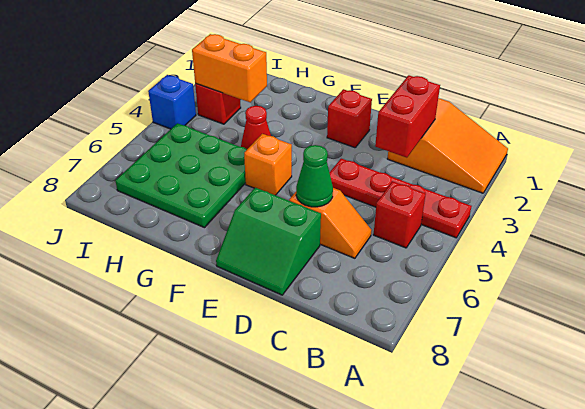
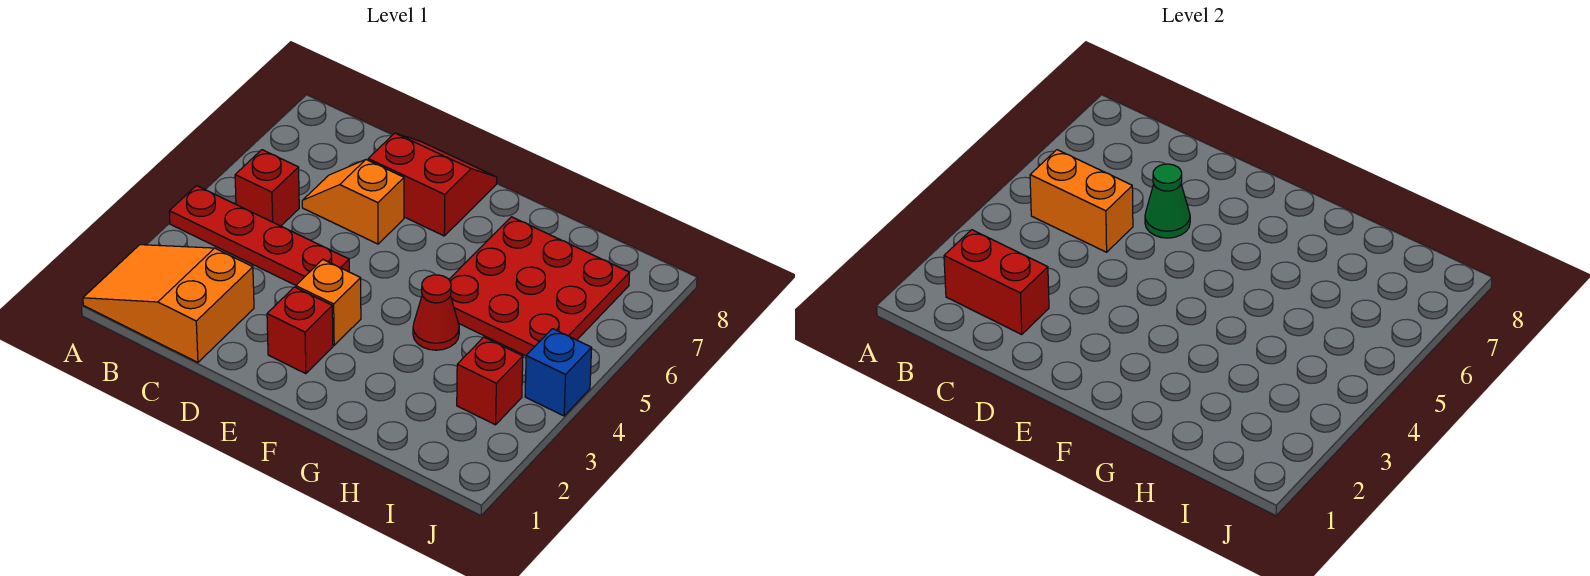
red brick C2:C3 level 2 -> red brick B2:C2 level 2
green slope D7:E8 level 1 top 7 -> red slope D7:E8 level 1 top 7
orange brick F5 level 1 -> orange brick E3 level 1
green plate G5:I7 level 1 -> red plate G5:I7 level 1
orange brick H3:I3 level 2 -> orange brick B5:C5 level 2

